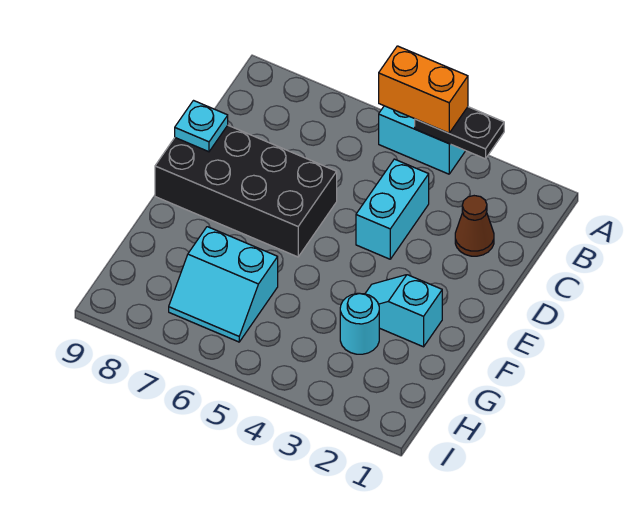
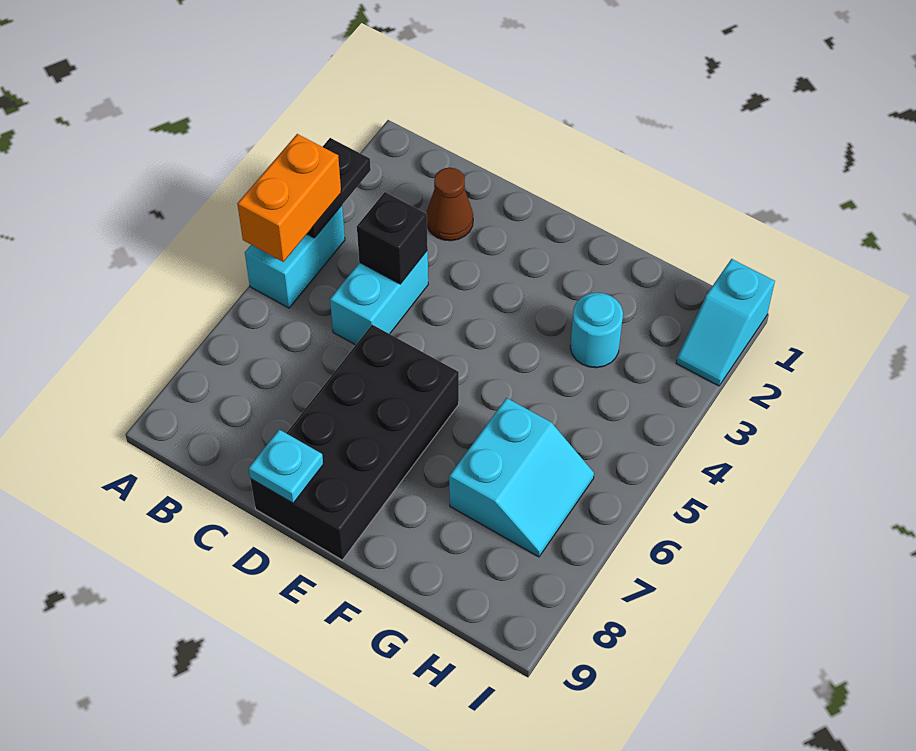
cyan brick C4:D4 level 1 -> cyan brick C4:C5 level 1
none -> black brick C4 level 2
cyan slope F2:F3 level 1 top 2 -> cyan slope I1:I2 level 1 top 1

